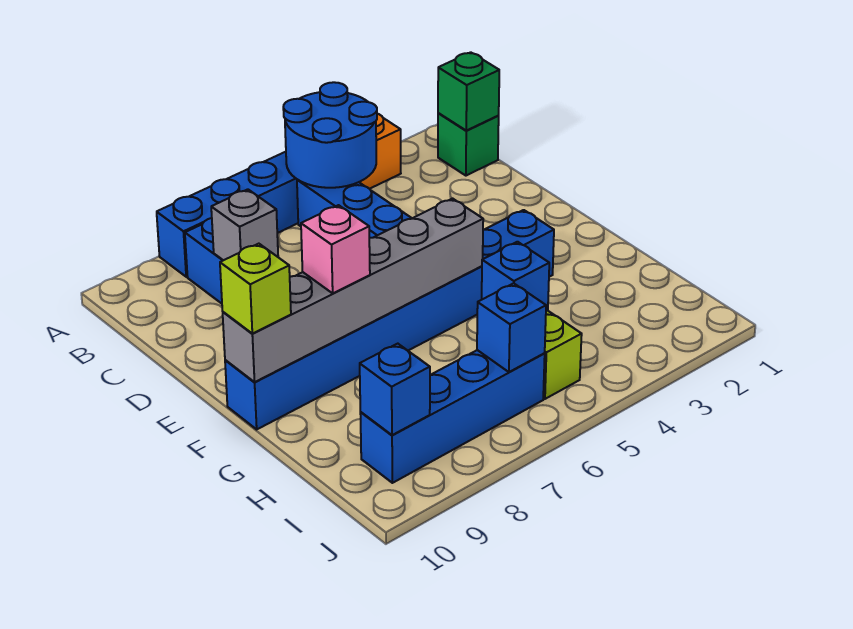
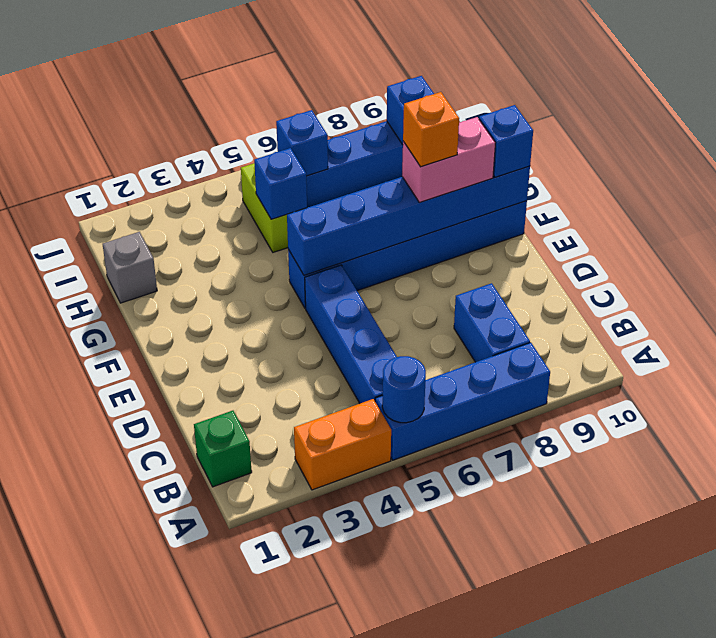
blue round brick A4:B5 level 2 -> blue round brick A5 level 2
green brick B1 level 2 -> none
grey brick C8 level 2 -> grey brick H1 level 1
blue brick F3:F10 level 1 -> blue brick F5:F10 level 1
grey brick F5:F10 level 2 -> blue brick F5:F10 level 2
pink brick F8 level 3 -> pink brick F8:F9 level 3
none -> orange brick F8 level 4
lime brick F10 level 3 -> blue brick F10 level 3

